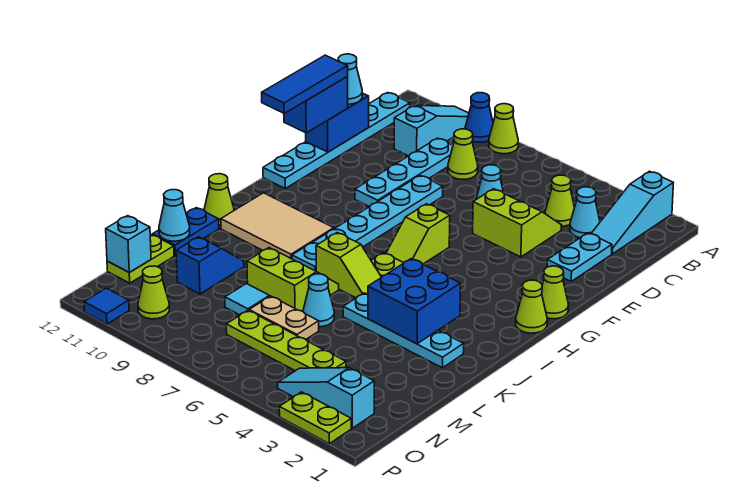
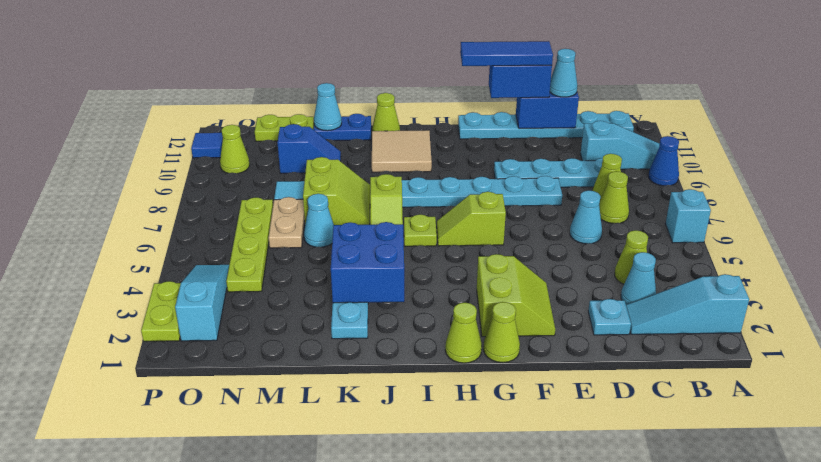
lime cone A8 level 1 -> lime cone C7 level 1
cyan plate D2:E2 level 1 -> cyan plate D2 level 1
lime slope D4:E5 level 1 top E -> lime slope F2:G3 level 1 top G
tan tile I9:J11 level 1 -> tan tile I10:J11 level 1
cyan brick N12 level 2 -> cyan brick A6 level 1

